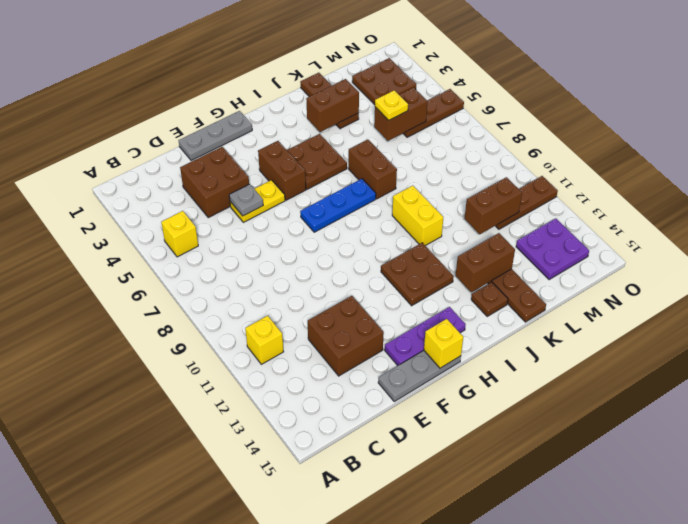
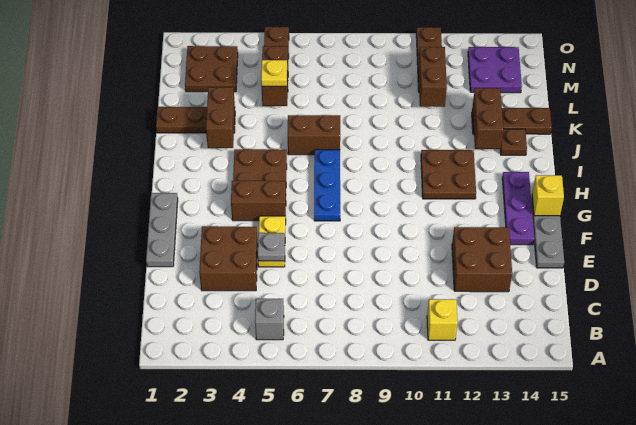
yellow brick B5 level 1 -> grey brick B5 level 1
yellow brick J9:J10 level 1 -> none

